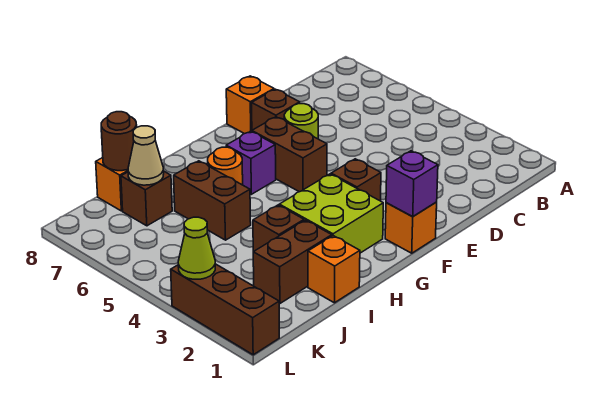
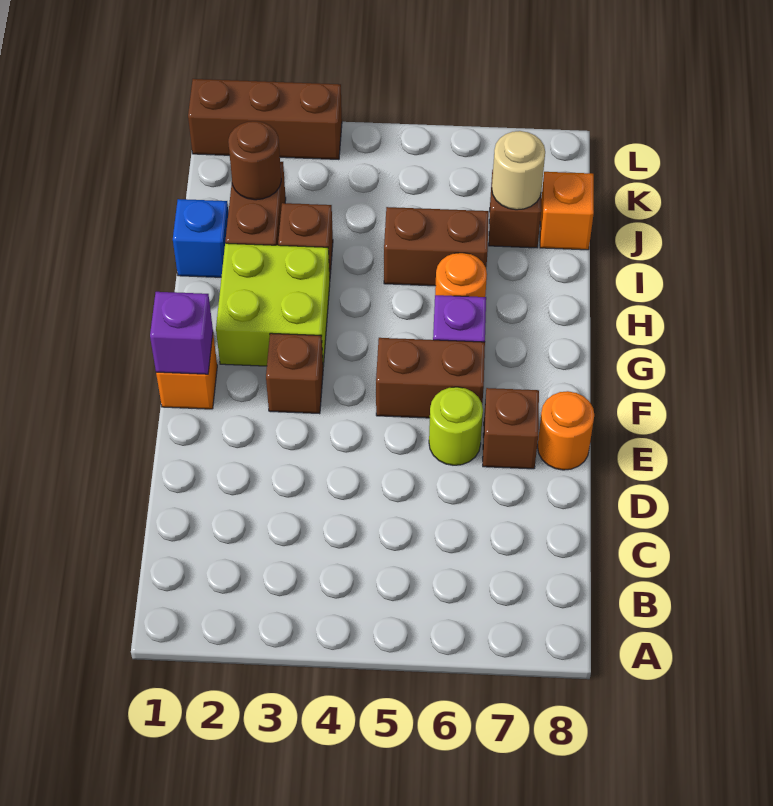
orange brick E8 level 1 -> orange round brick E8 level 1
orange brick I1 level 1 -> blue brick I1 level 1
tan cone J7 level 2 -> tan round brick J7 level 2
brown round brick J8 level 2 -> brown round brick J2 level 2
lime cone L3 level 2 -> none

